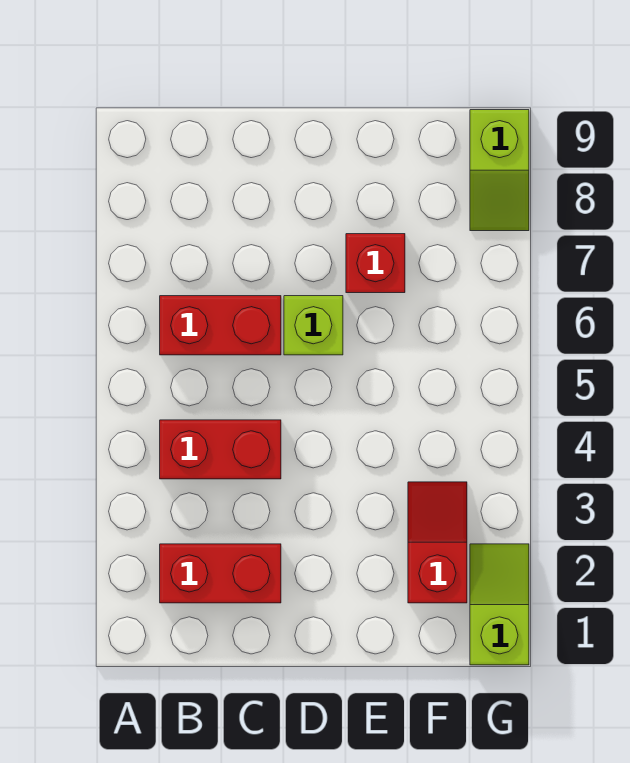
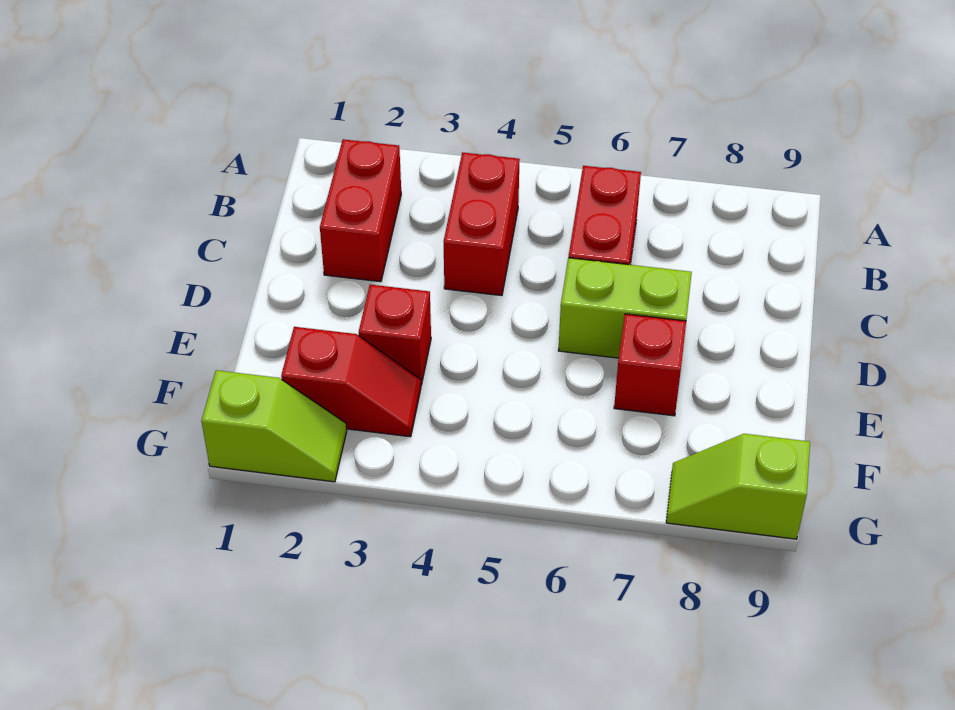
lime brick D6 level 1 -> lime brick D6:D7 level 1
none -> red brick E3 level 1

